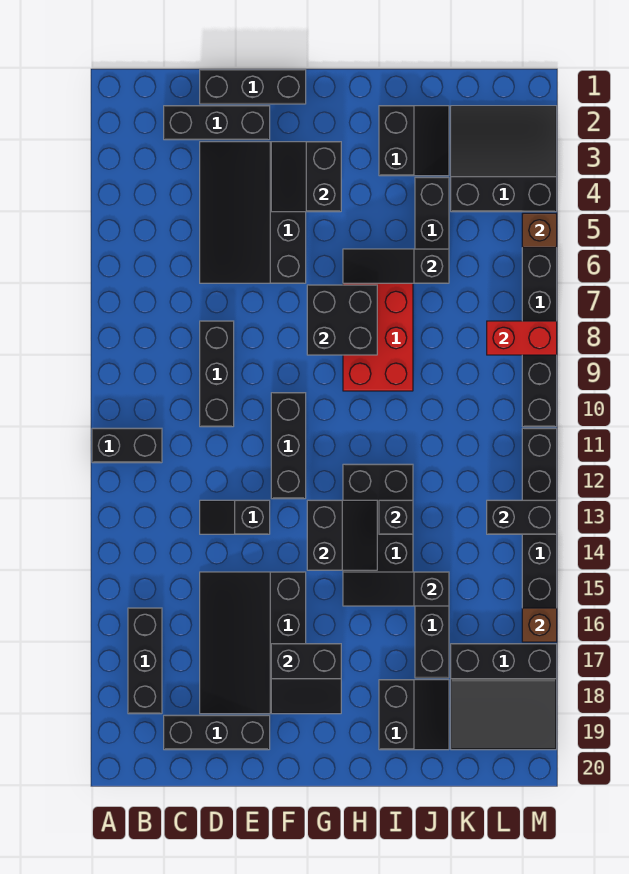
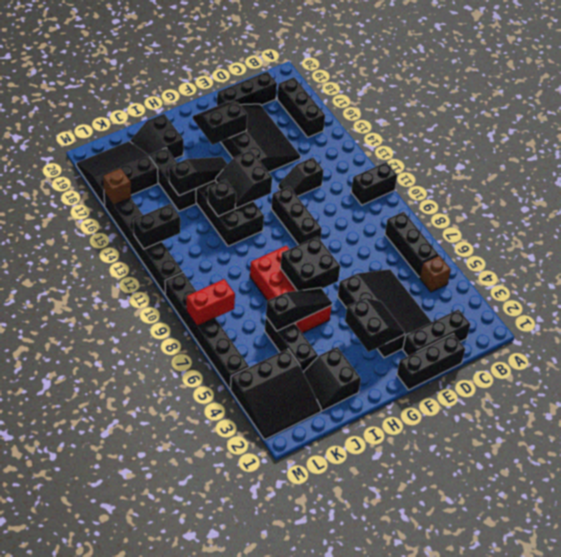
black brick D8:D10 level 1 -> black brick B6:B8 level 1
black slope D13:E13 level 1 top E -> black slope D13:E13 level 1 top D
brown brick M5 level 2 -> brown brick B5 level 1

